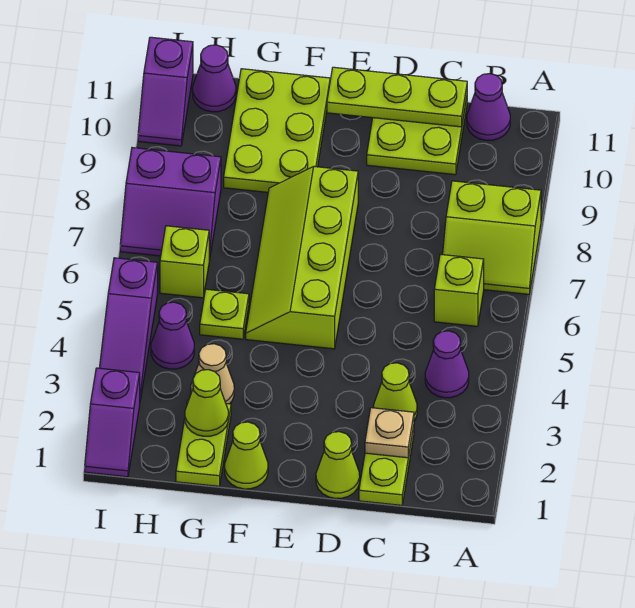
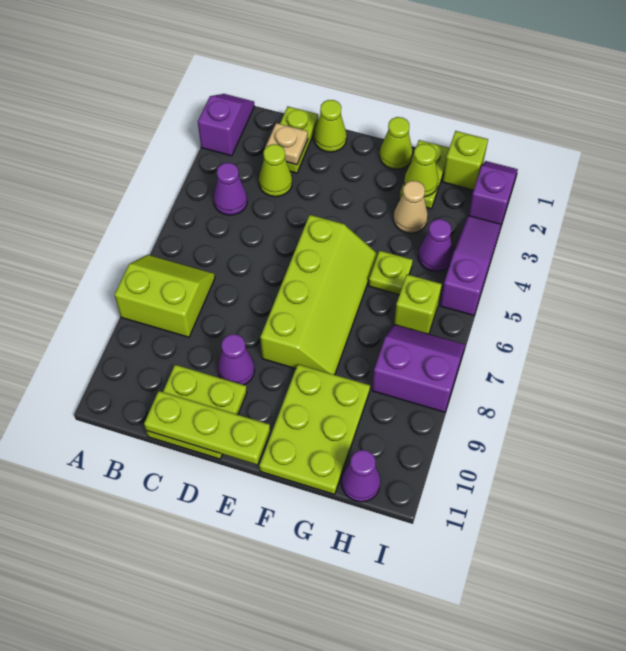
lime brick B6 level 1 -> lime brick H1 level 1
purple cone B11 level 1 -> purple cone D9 level 1
purple slope I10:I11 level 1 top 11 -> purple slope A1:A2 level 1 top 2

